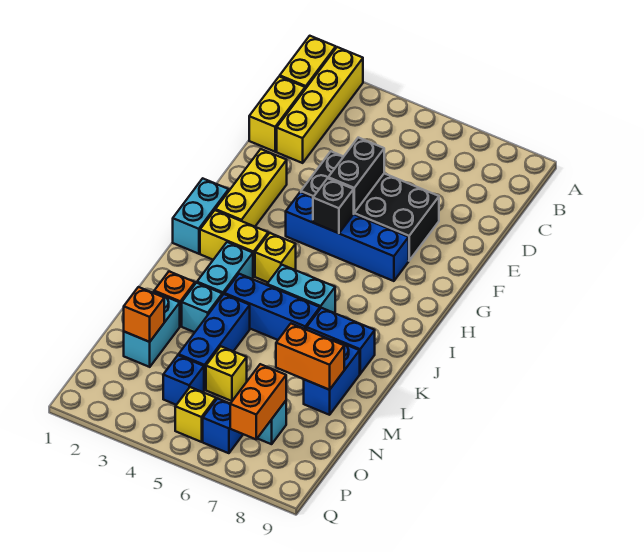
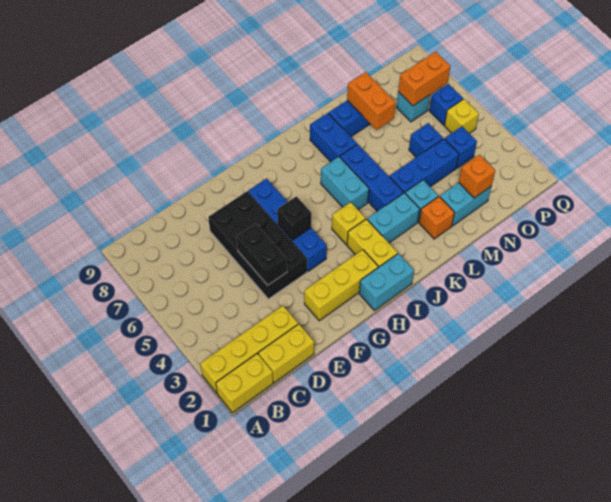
black brick E5:F5 level 2 -> black brick E4:E5 level 2
yellow brick N5 level 1 -> blue brick N5 level 1

